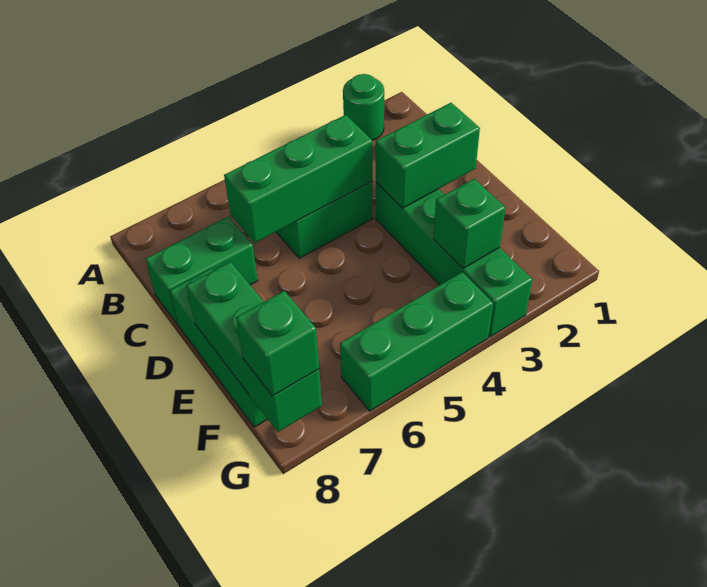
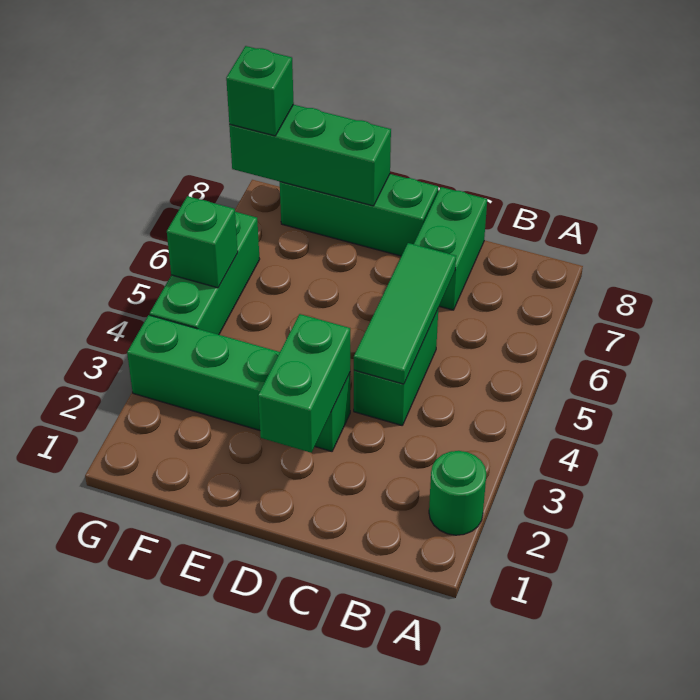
green brick C4:C6 level 2 -> green tile C4:C6 level 2
green brick F3 level 2 -> green brick G5 level 2

